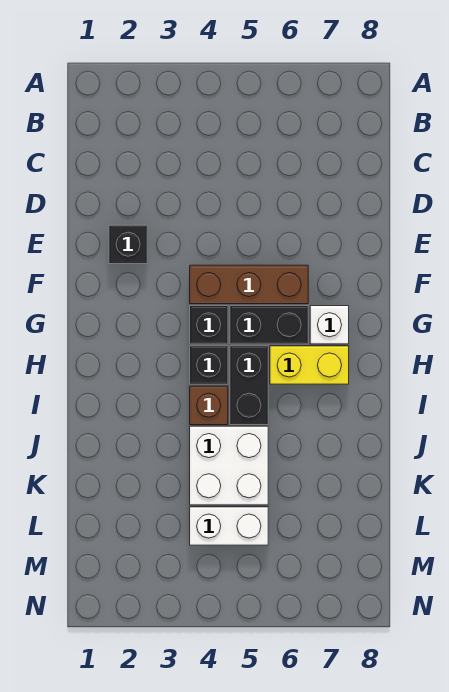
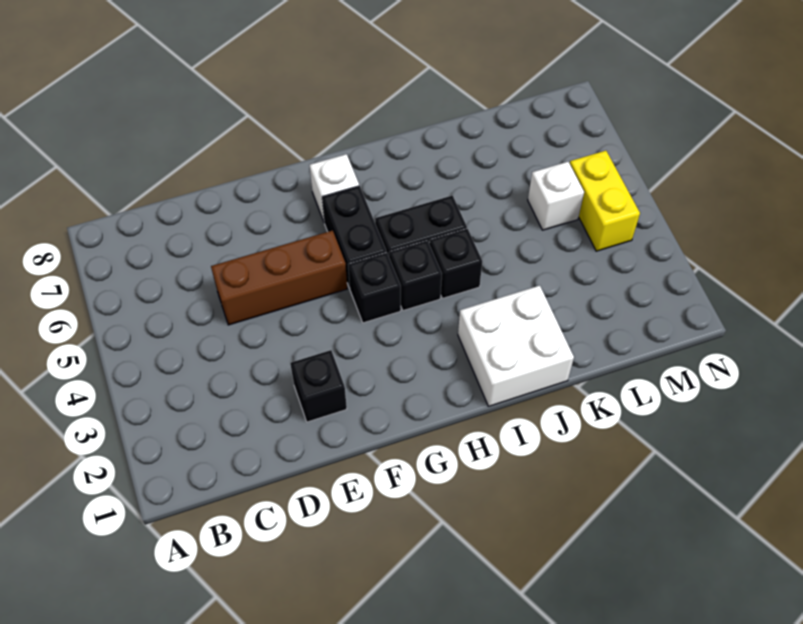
brown brick F4:F6 level 1 -> brown brick D5:F5 level 1
yellow brick H6:H7 level 1 -> yellow brick M4:M5 level 1
brown brick I4 level 1 -> black brick I4 level 1
white brick J4:K5 level 1 -> white brick I1:J2 level 1
white brick L4:L5 level 1 -> white brick L5 level 1

